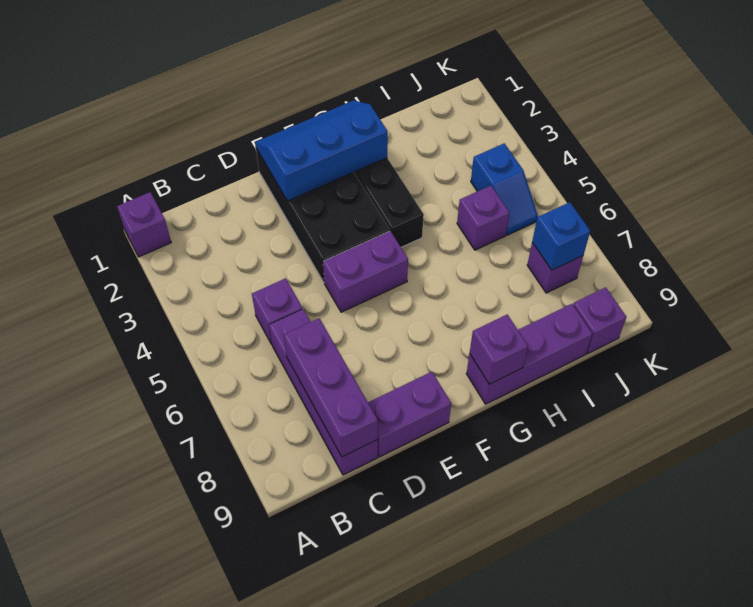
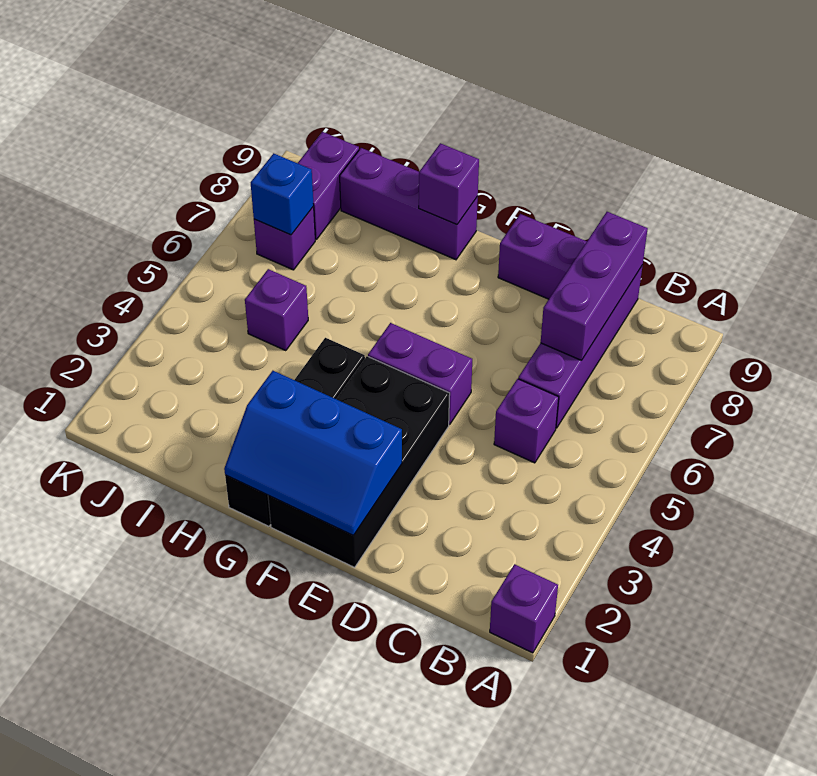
blue slope J4:J5 level 1 top 4 -> none
purple brick J9 level 1 -> purple brick J8:J9 level 1

